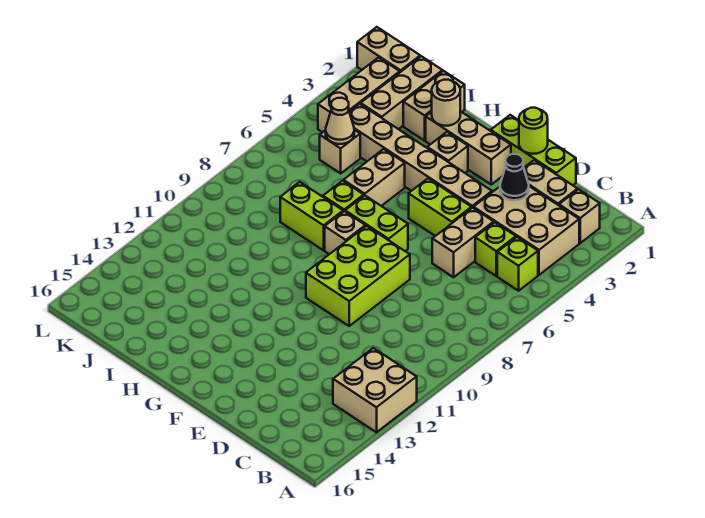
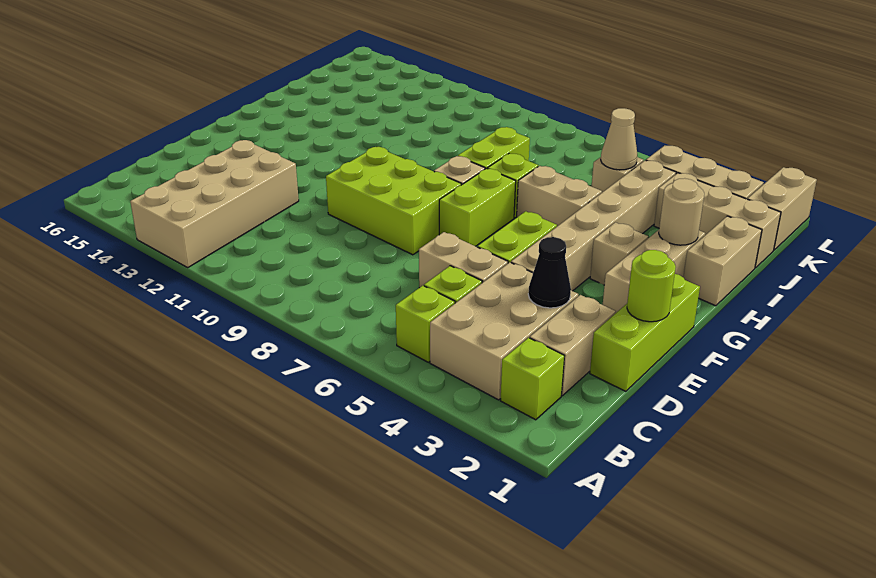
tan brick A12:B13 level 1 -> tan brick A12:D13 level 1
tan brick B2 level 1 -> lime brick B2 level 1
tan brick I1:I2 level 1 -> tan brick H1:I1 level 1

